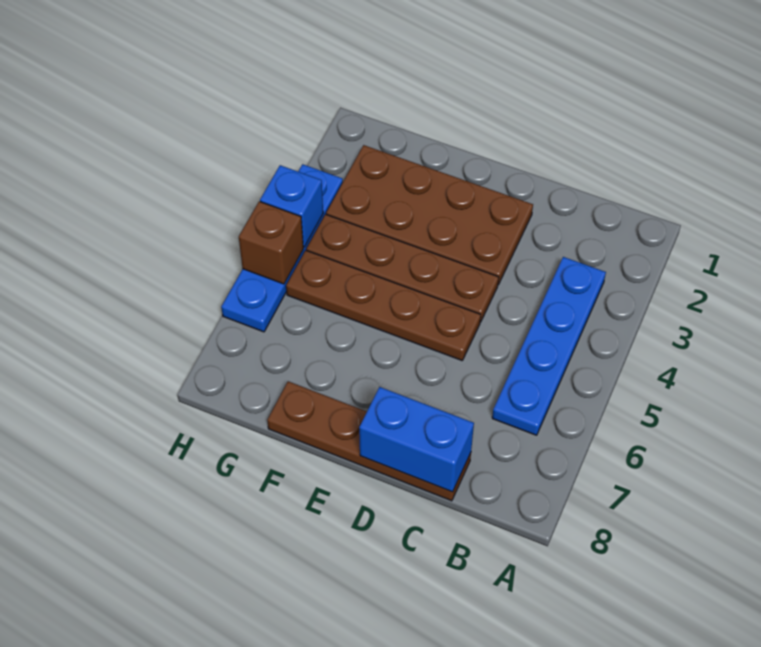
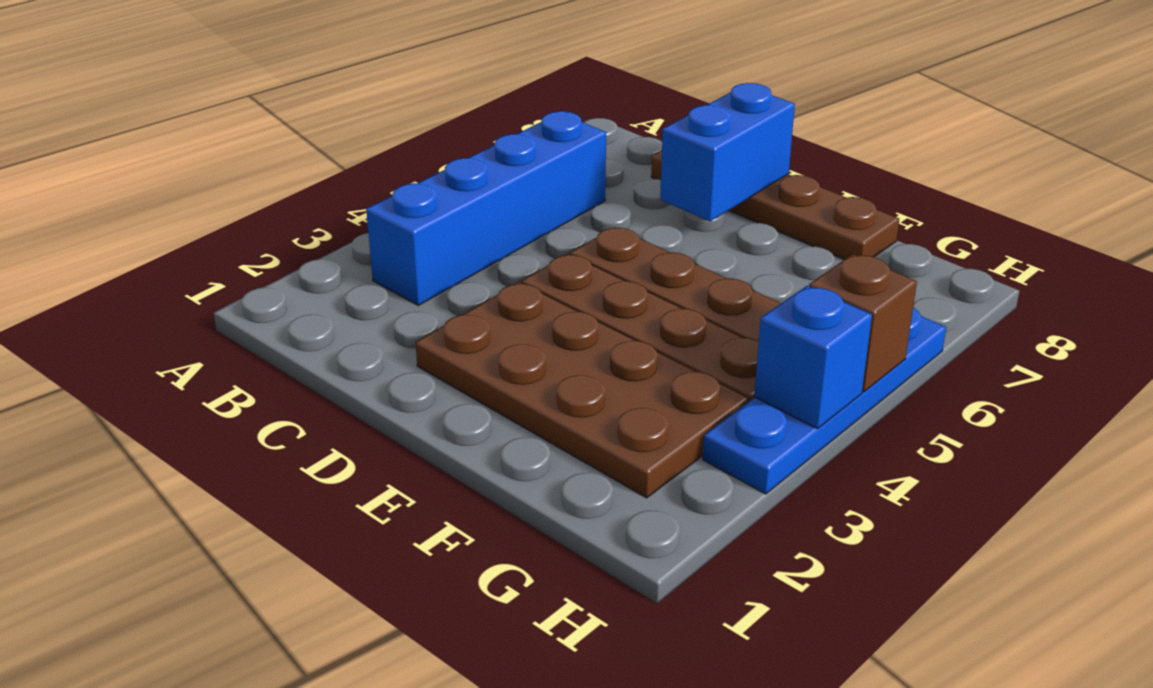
blue plate B3:B6 level 1 -> blue brick B3:B6 level 1
blue brick C8:D8 level 2 -> blue brick D7:D8 level 2

